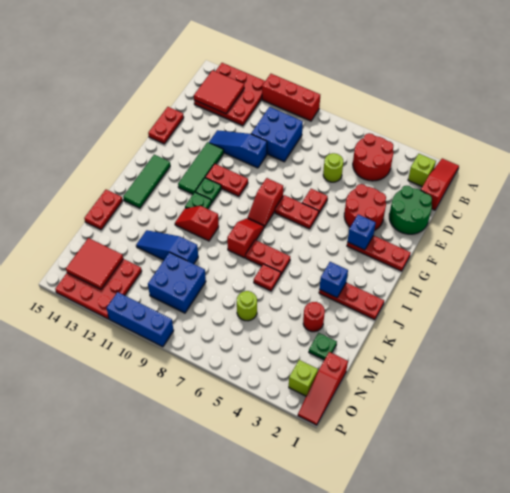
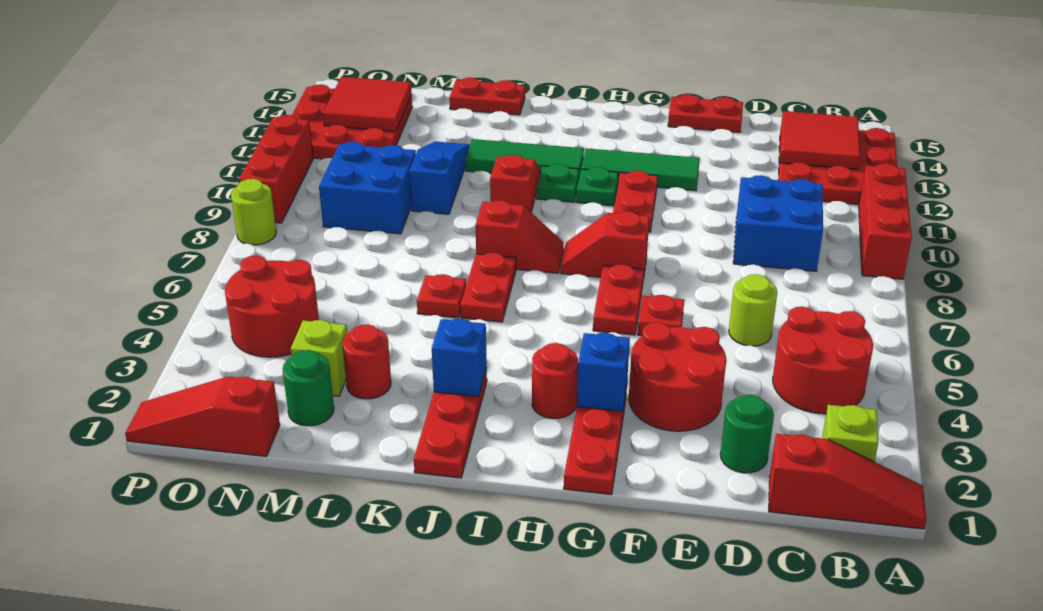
green round brick D1:E2 level 1 -> green round brick D2 level 1
blue slope E10:E12 level 1 top 10 -> none
none -> red round brick H3 level 1
green tile H14:J14 level 1 -> green tile I12:K12 level 1
green plate M2 level 1 -> green round brick M2 level 1
lime round brick M6 level 1 -> lime round brick P8 level 1
none -> red round brick N4:O5 level 1
lime brick O2 level 1 -> lime brick M3 level 1
blue brick P9:P11 level 1 -> red brick P9:P11 level 1

